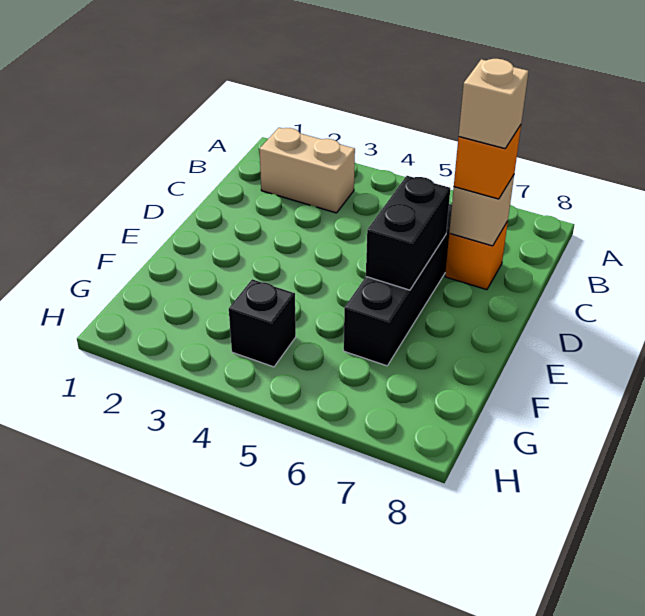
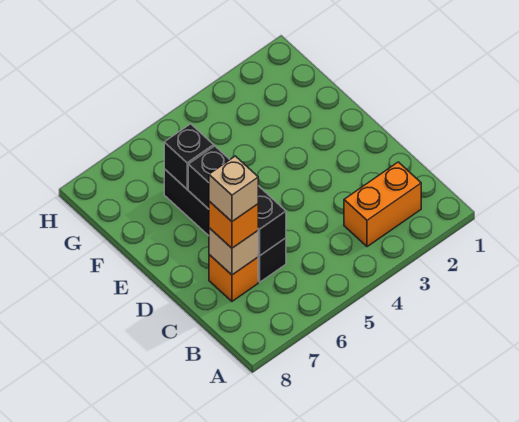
tan brick B2:B3 level 1 -> orange brick B2:B3 level 1
black brick D6:E6 level 2 -> black brick C6:E6 level 2
black brick G4 level 1 -> black brick F6 level 2

